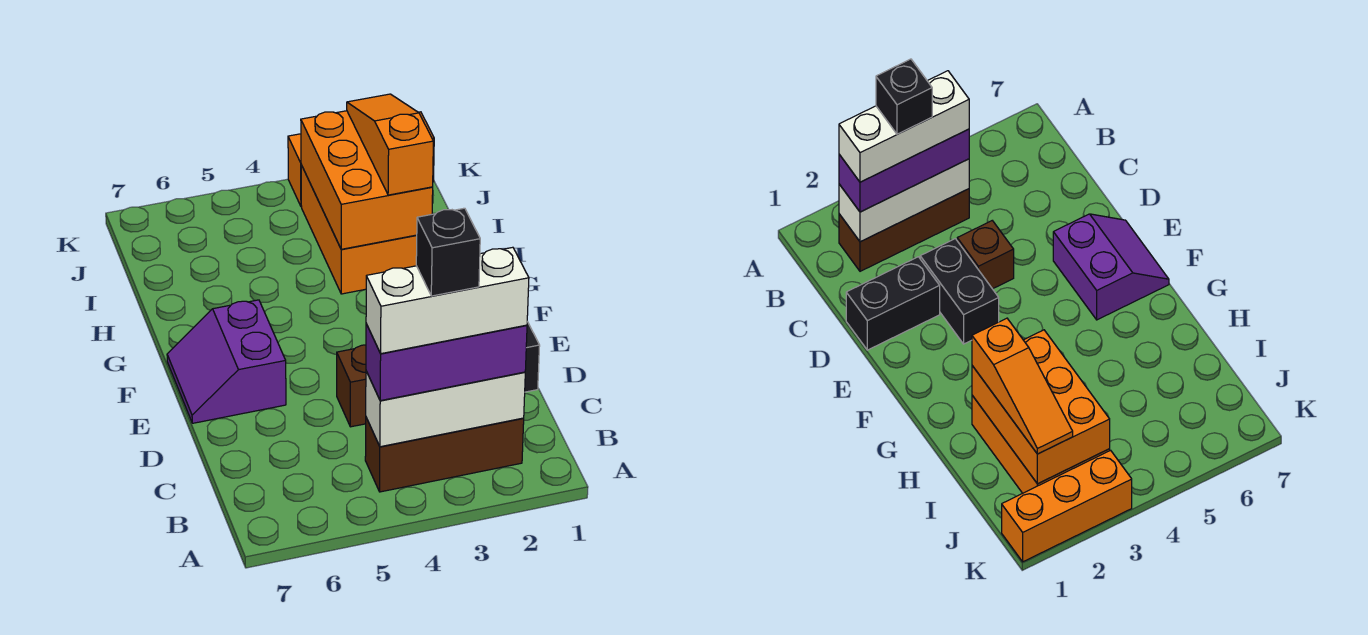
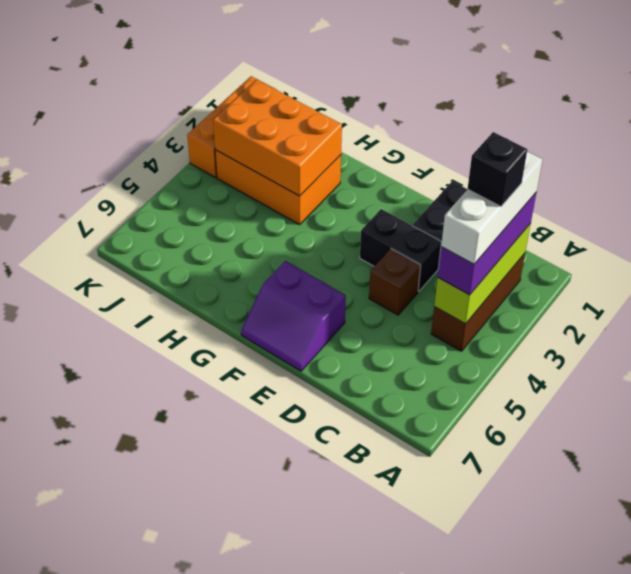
white brick B2:B4 level 2 -> lime brick B2:B4 level 2
orange slope H2:J2 level 3 top H -> none

